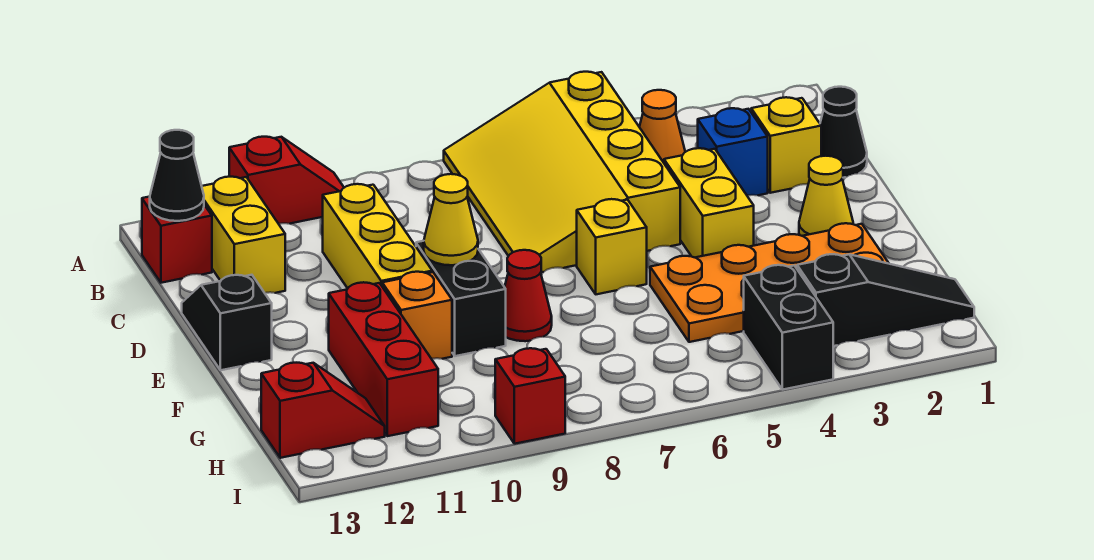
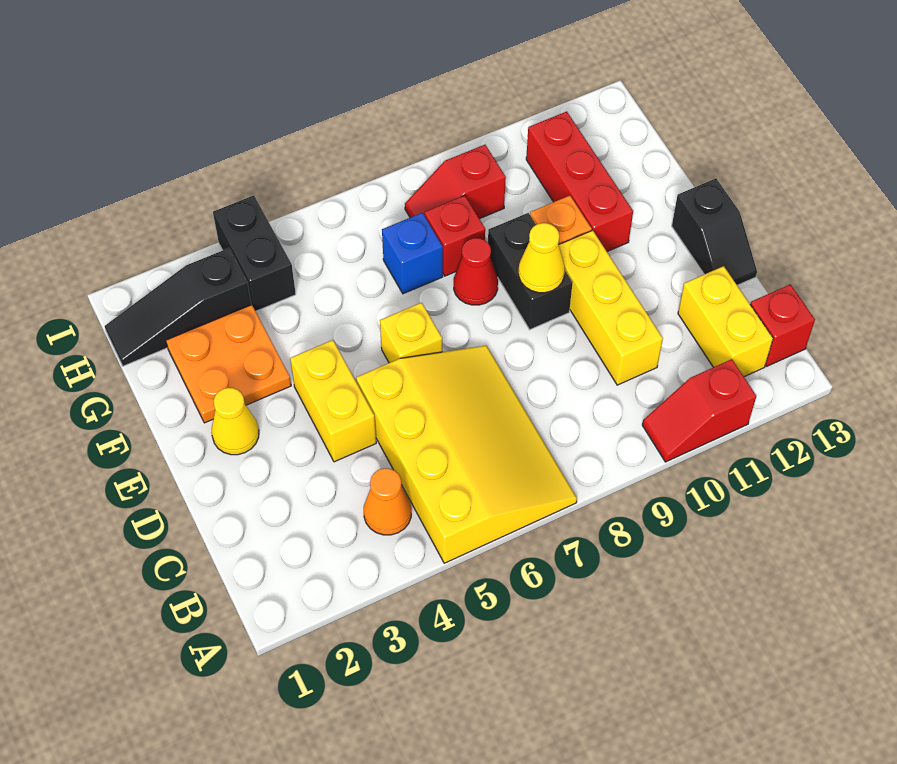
black cone B13 level 2 -> none
black cone C1 level 1 -> none
yellow brick C2 level 1 -> none
blue brick C3 level 1 -> blue brick G7 level 1
orange plate F2:G5 level 1 -> orange plate F2:G3 level 1
red slope H12:H13 level 1 top 13 -> red slope H8:H9 level 1 top 9
red brick I9 level 1 -> red brick G8 level 1

